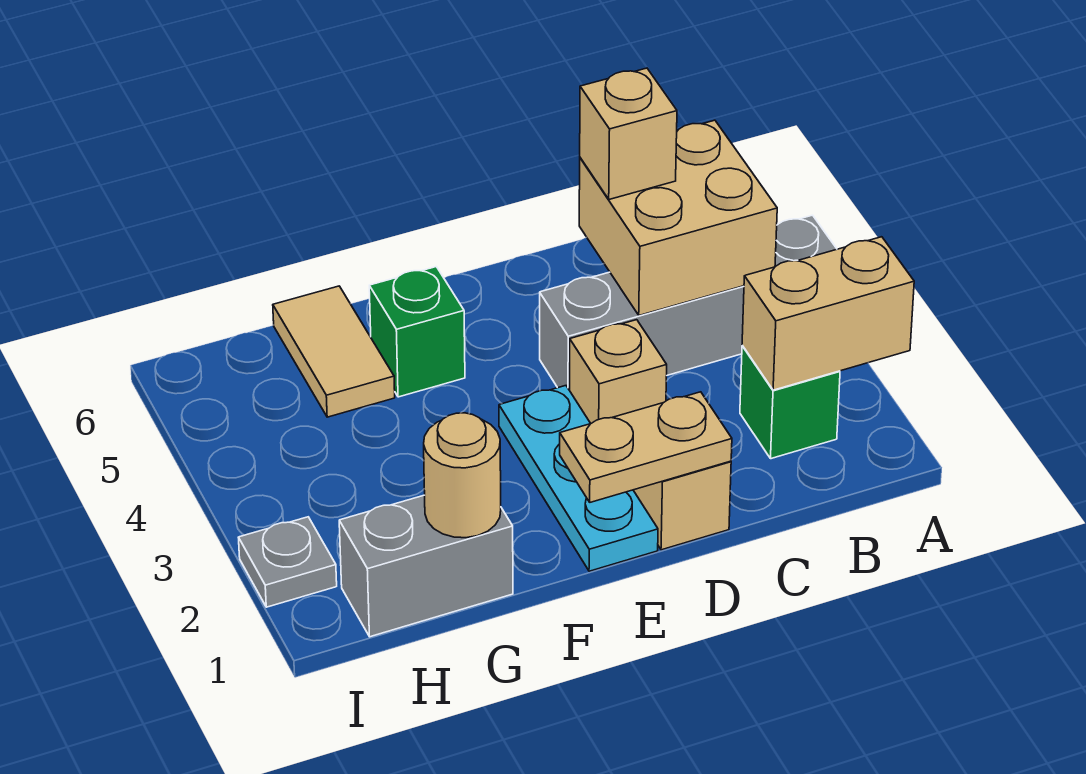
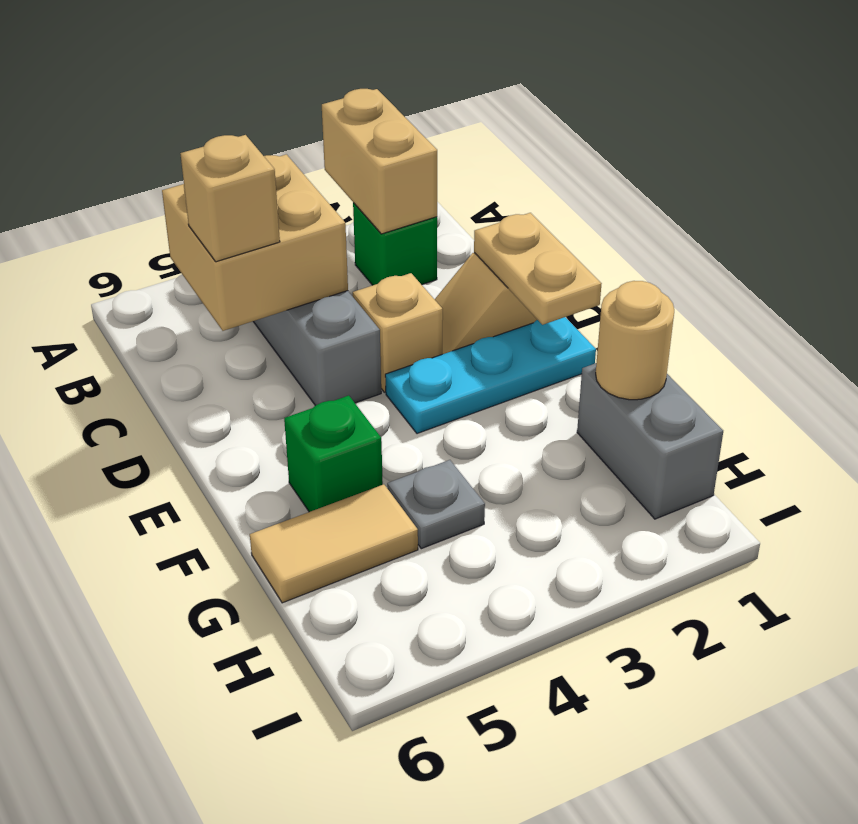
grey plate I2 level 1 -> grey plate G4 level 1

